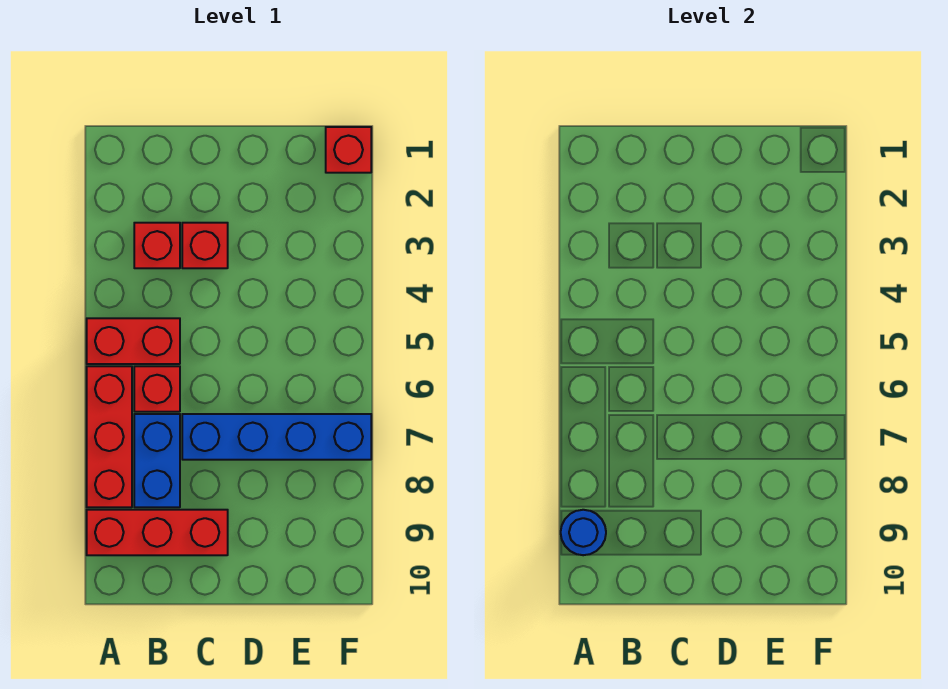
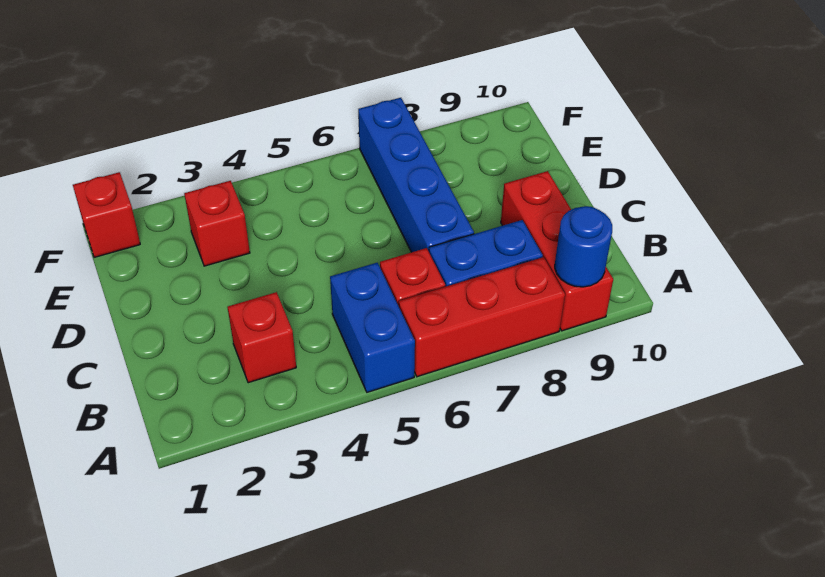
red brick A5:B5 level 1 -> blue brick A5:B5 level 1
red brick C3 level 1 -> red brick E3 level 1

